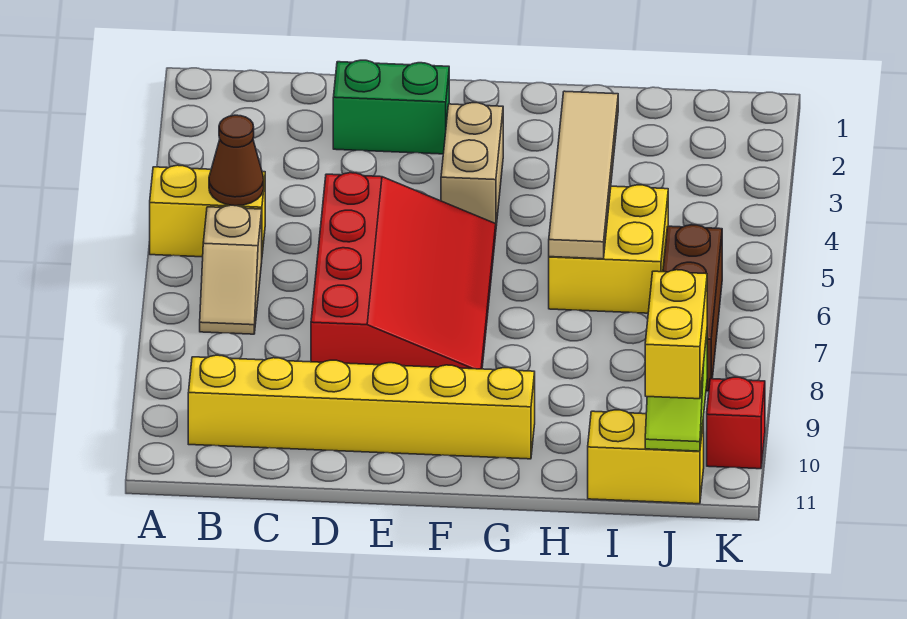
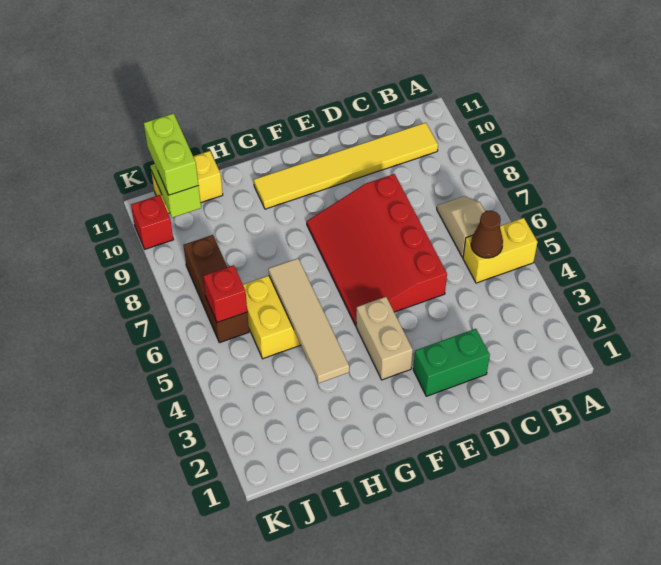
yellow brick B10:G10 level 1 -> yellow tile B10:G10 level 1
none -> red brick J6 level 2
yellow brick J10:J11 level 3 -> lime brick J10:J11 level 3

